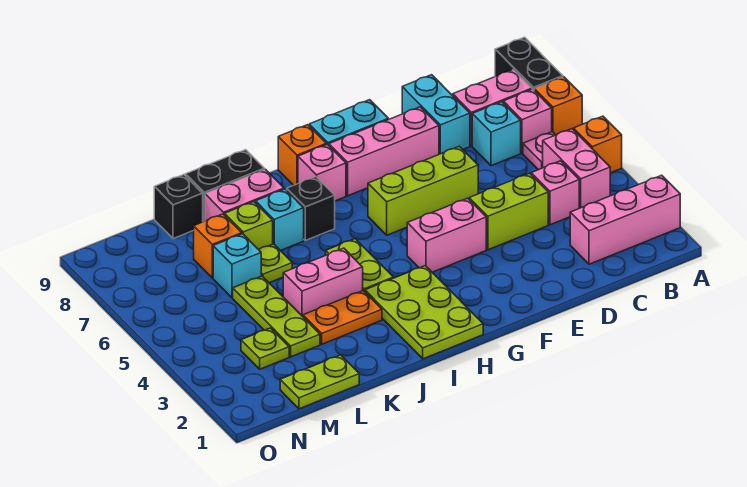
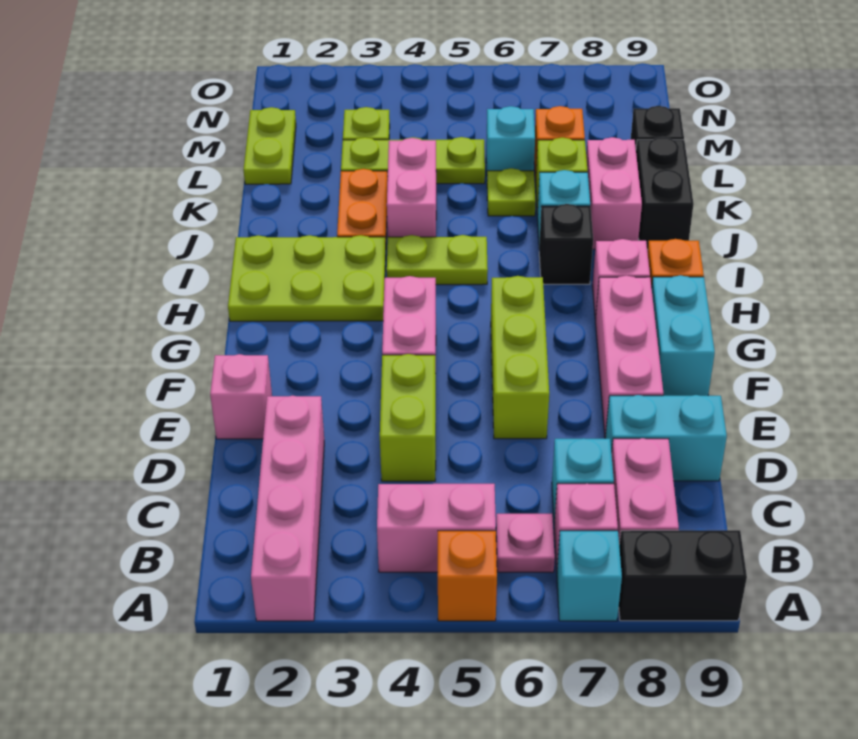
pink brick A2:C2 level 1 -> pink brick A2:D2 level 1
orange brick A7 level 1 -> cyan brick A7 level 1
pink brick C4 level 1 -> pink brick E1 level 1

